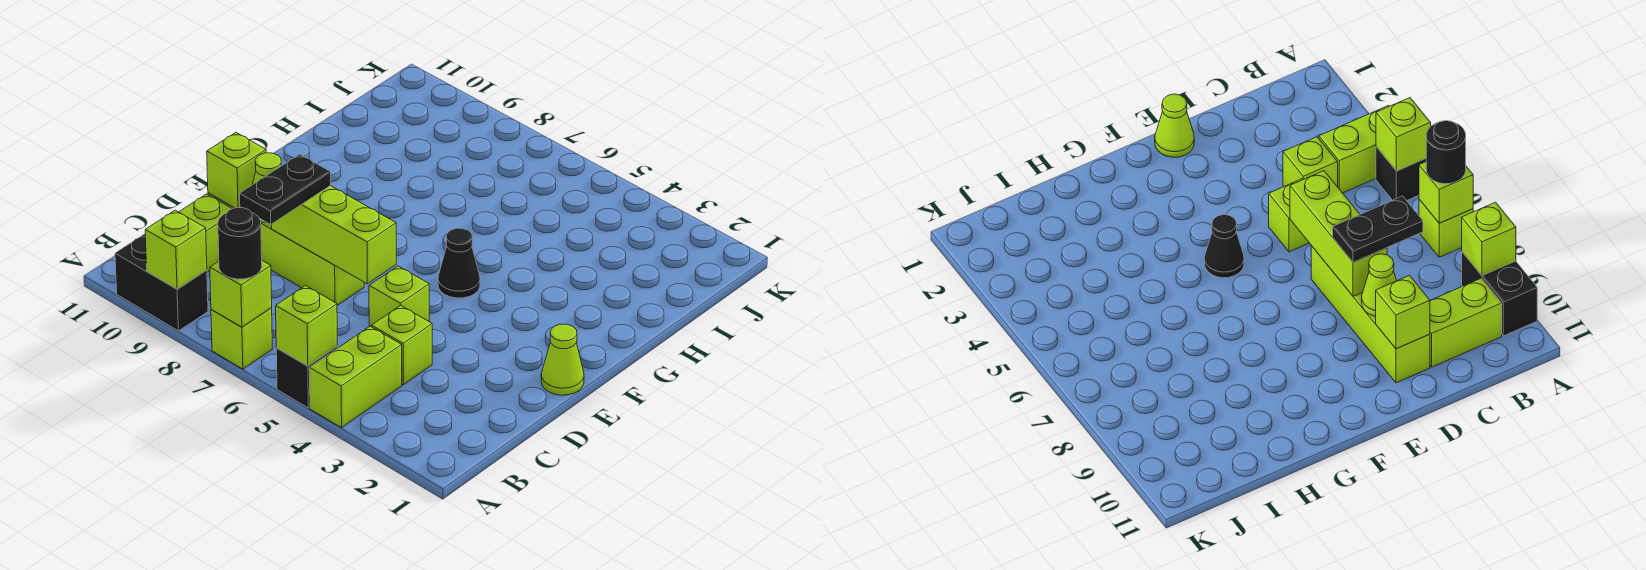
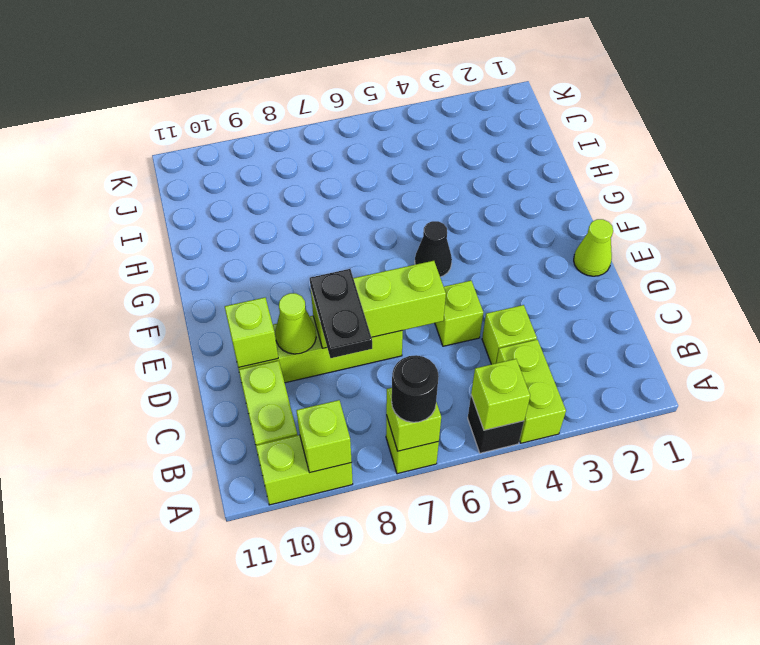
black brick A9:A10 level 1 -> lime brick A9:A10 level 1

